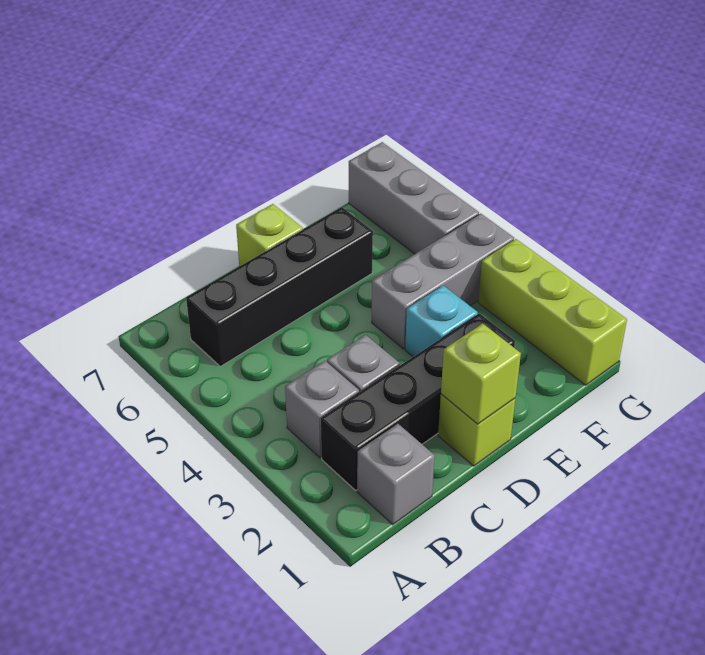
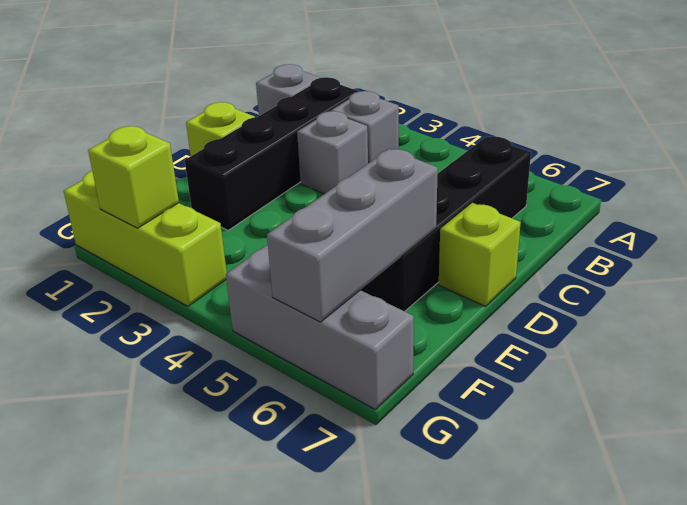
lime brick D1 level 2 -> lime brick G2 level 2
cyan brick E3 level 1 -> none
grey brick E4:G4 level 1 -> grey brick E6:G6 level 2

